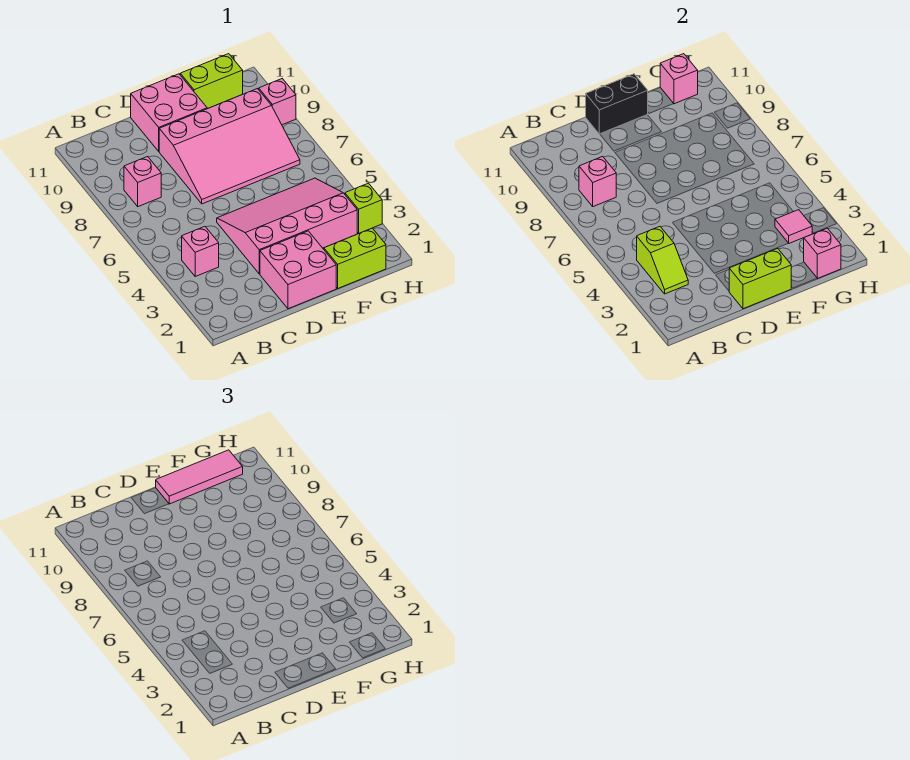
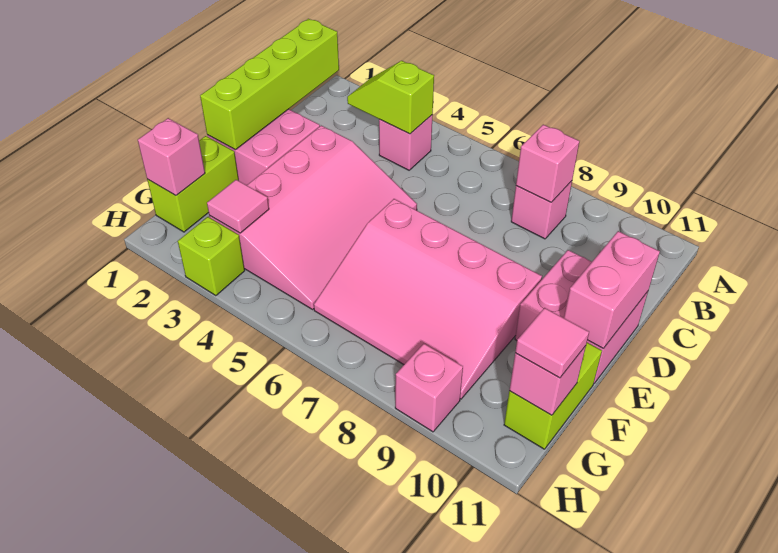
lime brick D1:E1 level 2 -> lime brick B1:E1 level 2
pink slope D7:G9 level 1 top 9 -> pink slope E6:G9 level 1 top E
black brick D11:E11 level 2 -> pink brick D11:E11 level 2
pink tile E11:G11 level 3 -> pink tile G11 level 3

